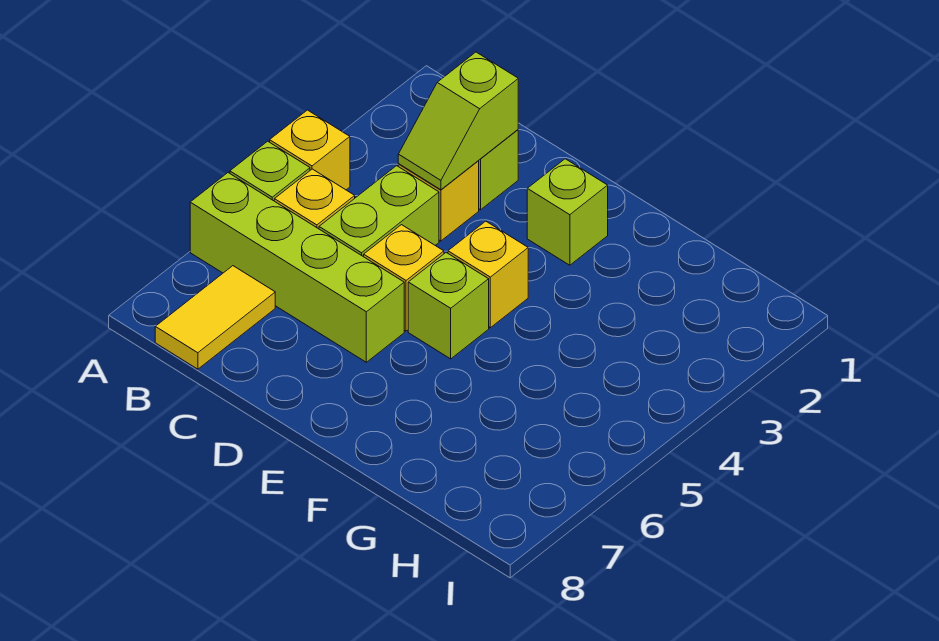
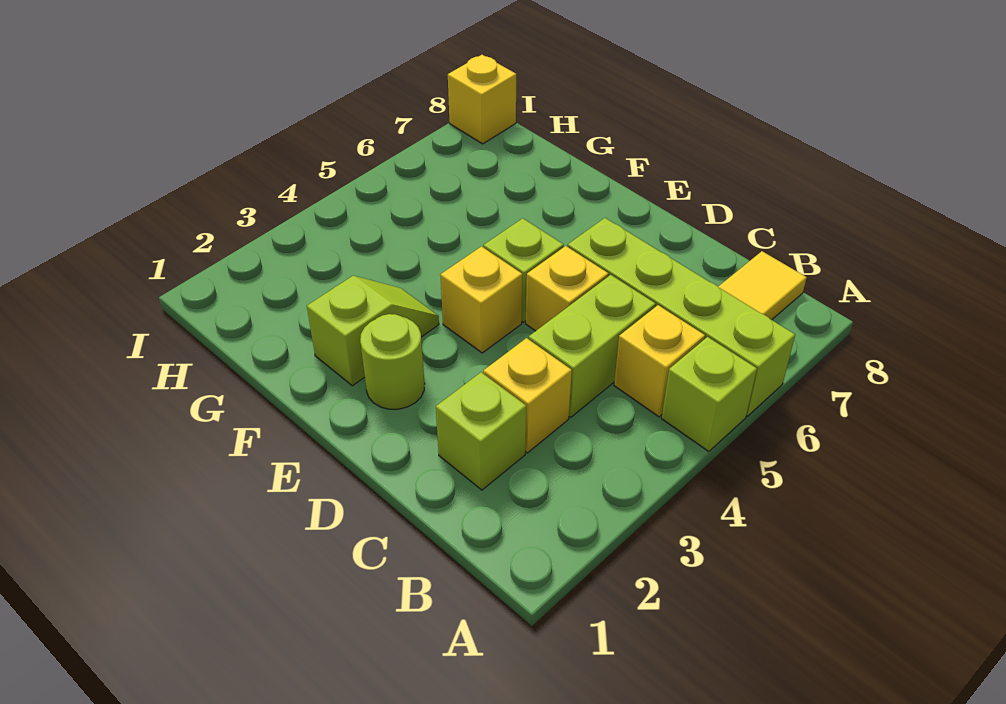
yellow brick A4 level 1 -> yellow brick I8 level 1
lime slope C2:C3 level 2 top 2 -> lime slope F2:F3 level 1 top 2
lime brick E2 level 1 -> lime round brick E2 level 1

